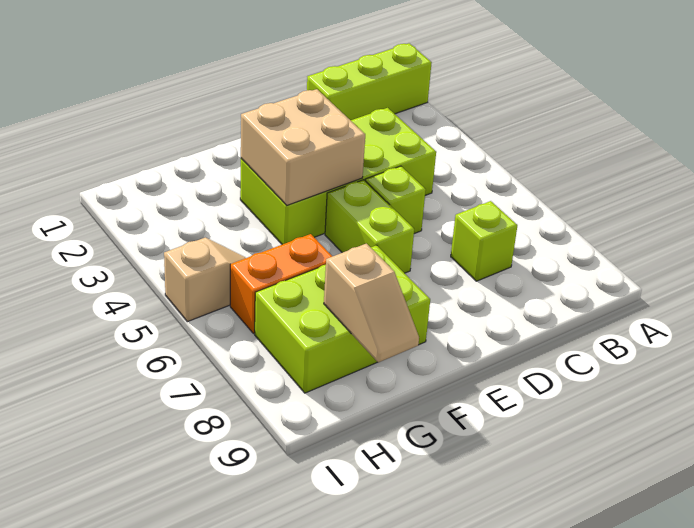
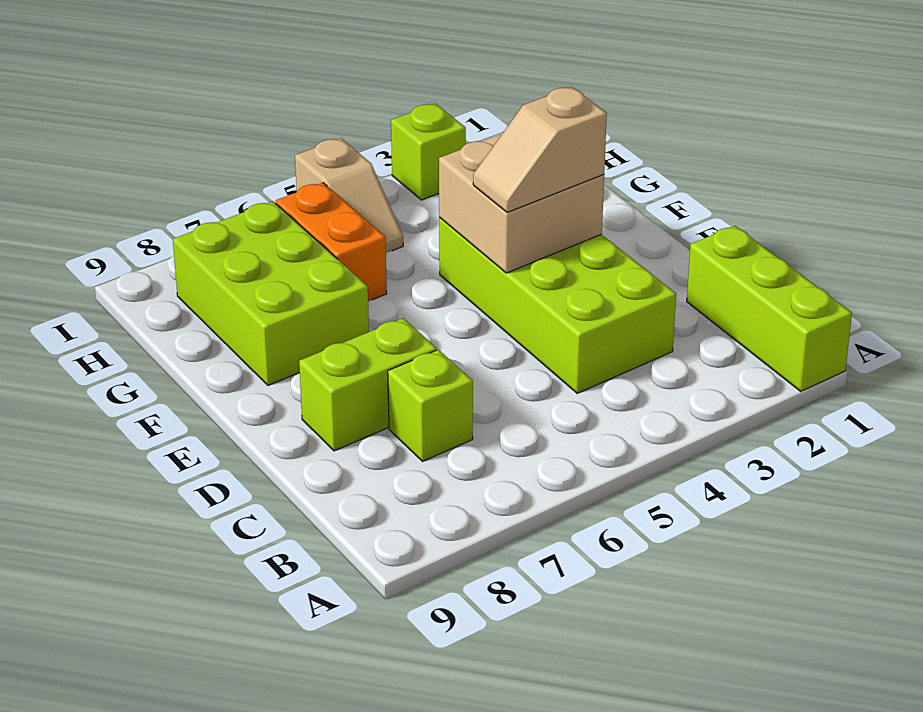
lime brick D5 level 1 -> lime brick I3 level 1
lime brick E5:E6 level 1 -> lime brick D7:D8 level 1
tan slope G8:G9 level 2 top 8 -> tan slope E3:E4 level 3 top 3

